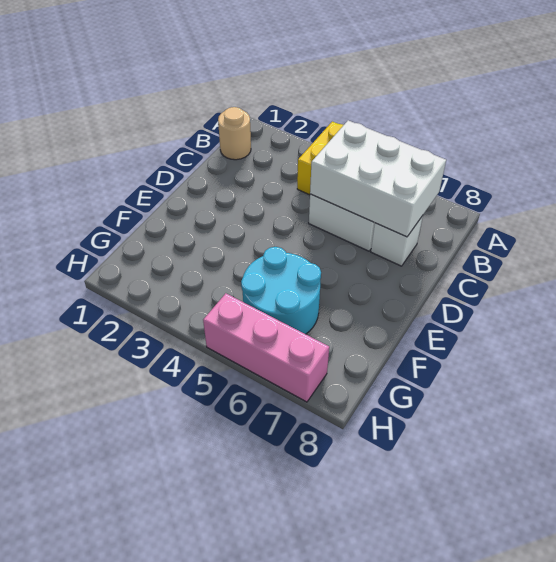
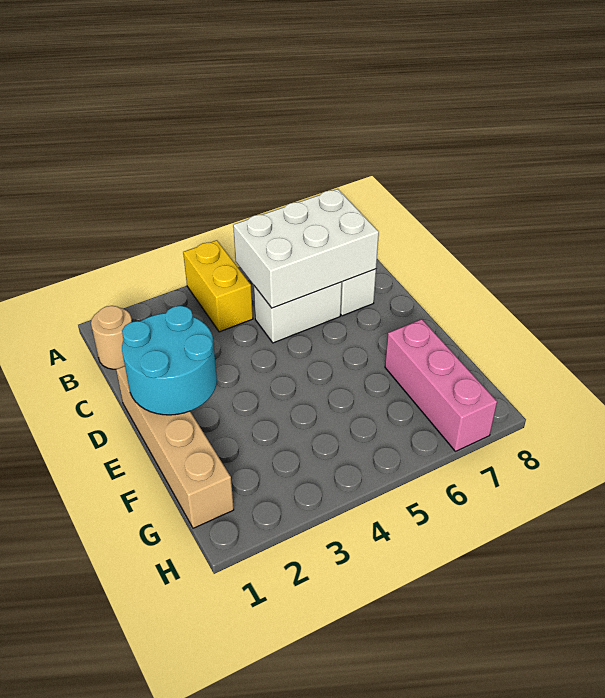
none -> tan brick D1:G1 level 1
cyan round brick F5:G6 level 1 -> cyan round brick D1:E2 level 2
pink brick H5:H7 level 1 -> pink brick F7:H7 level 1

